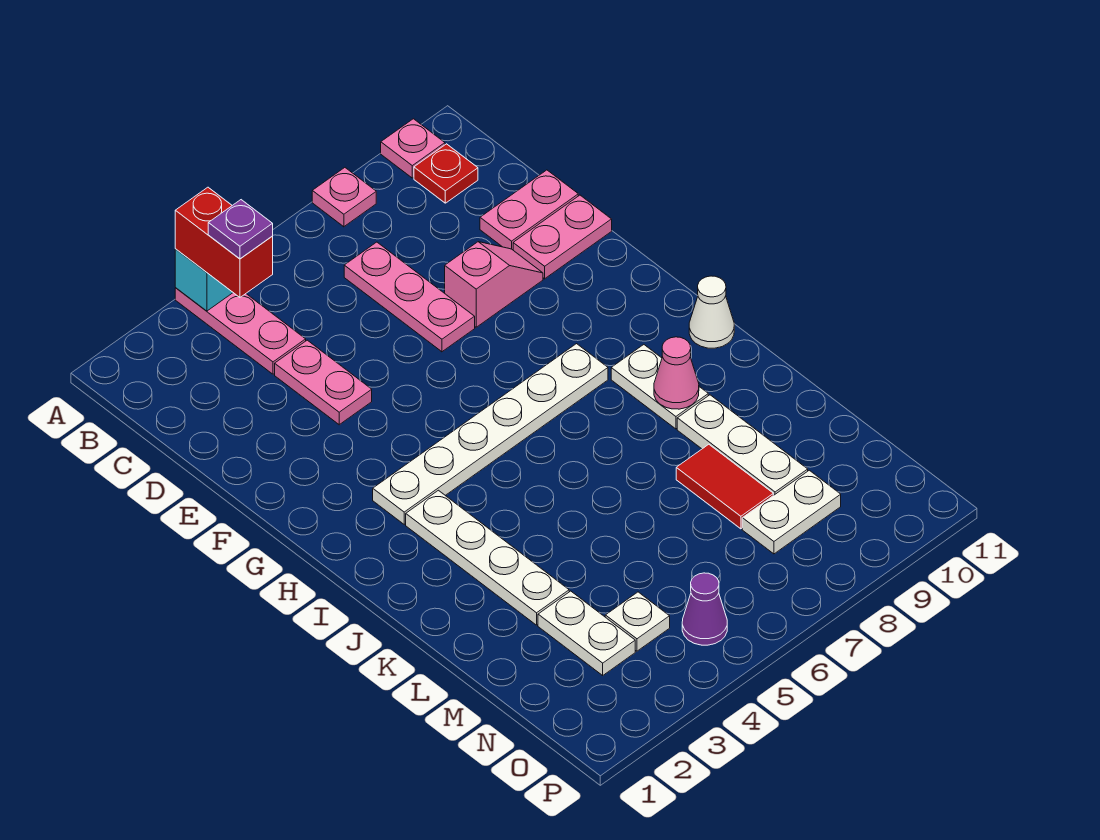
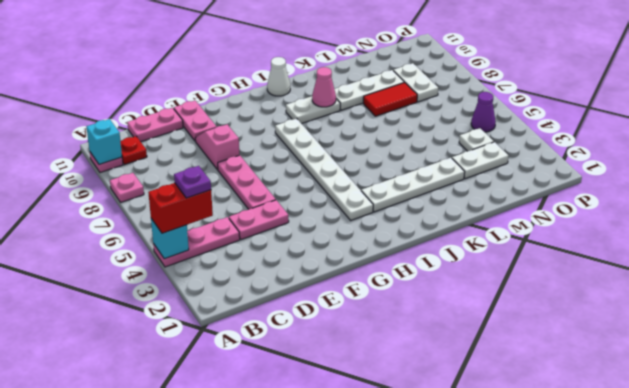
none -> cyan brick A10 level 2
pink plate C7:E7 level 1 -> pink plate E5:E7 level 1
pink plate D10:D11 level 1 -> pink plate C11:D11 level 1

